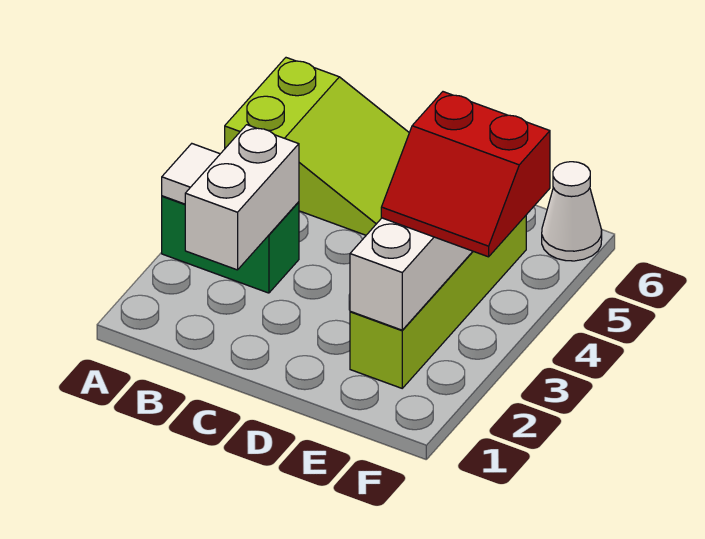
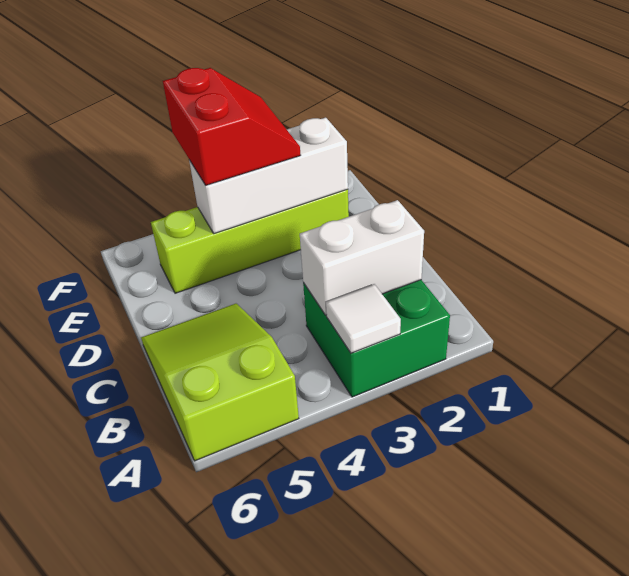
green brick A3:B3 level 1 -> green brick A2:B3 level 1
white cone F6 level 1 -> none

